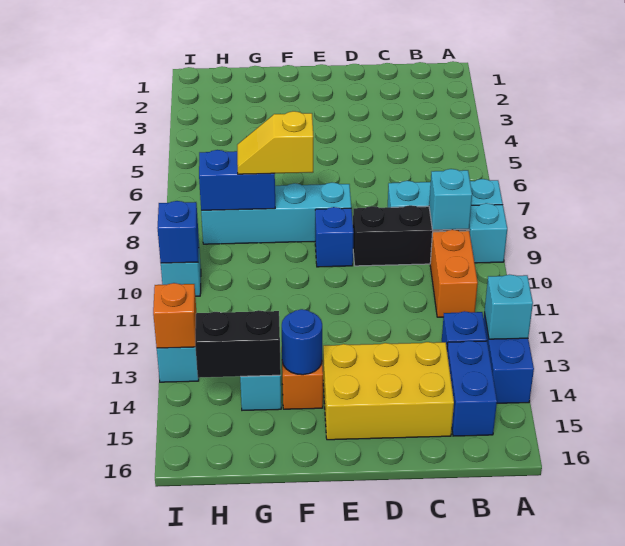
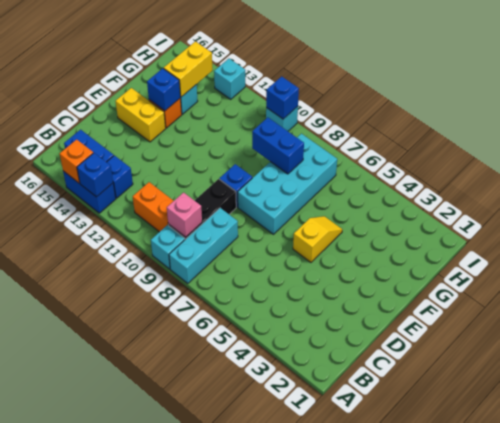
cyan brick A13 level 2 -> blue brick A13 level 2
cyan brick B9 level 2 -> pink brick B9 level 2
yellow brick C14:E15 level 1 -> yellow brick E14:E15 level 1
cyan brick E8:H8 level 1 -> cyan brick E7:H8 level 1
yellow slope F8:G8 level 3 top F -> yellow slope E5:F5 level 1 top E
blue round brick F14 level 2 -> blue brick F14 level 2
blue brick G8:H8 level 2 -> blue brick G8:G9 level 2
black brick G14:H14 level 2 -> yellow brick G14:H14 level 2
orange brick I13 level 2 -> orange brick A14 level 2

